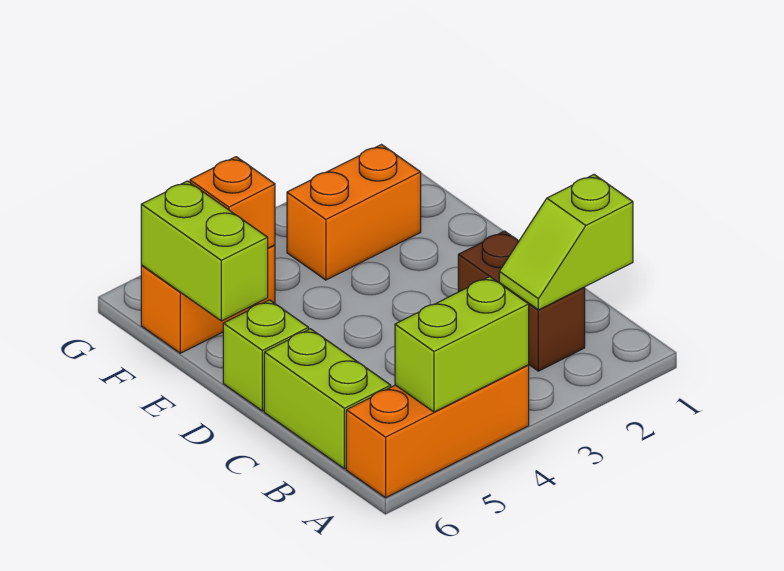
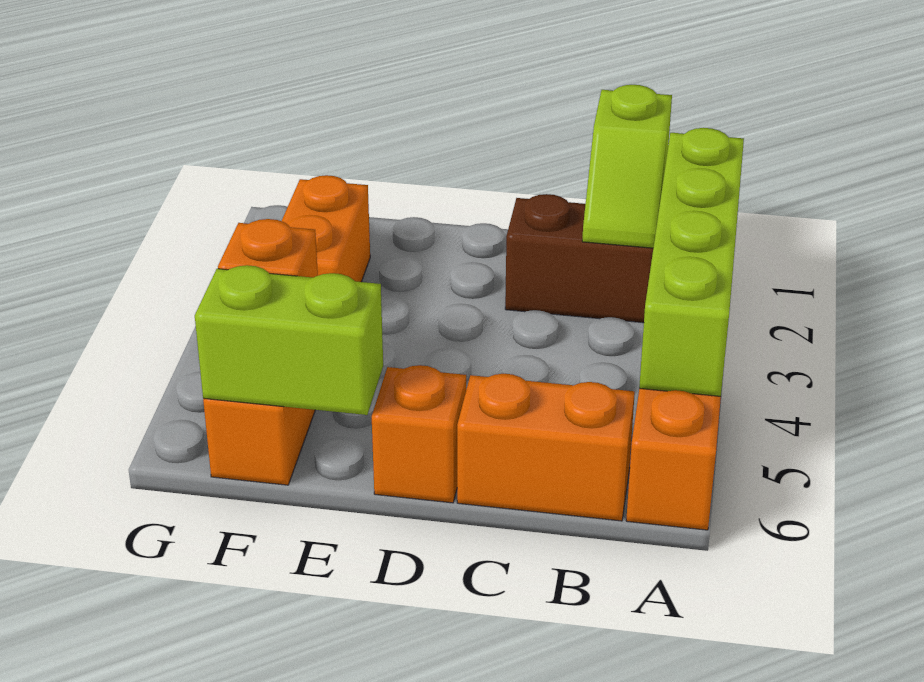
lime brick A4:A5 level 2 -> lime brick A2:A5 level 2
lime brick B6:C6 level 1 -> orange brick B6:C6 level 1
lime brick D6 level 1 -> orange brick D6 level 1

